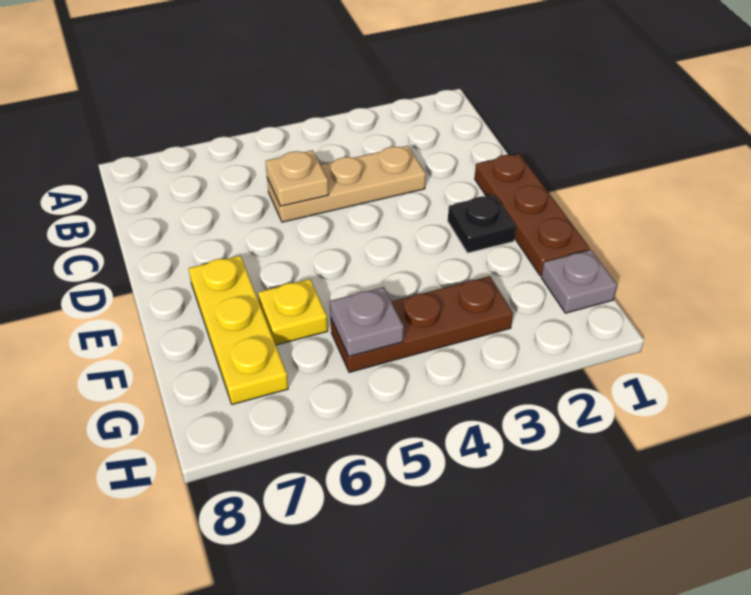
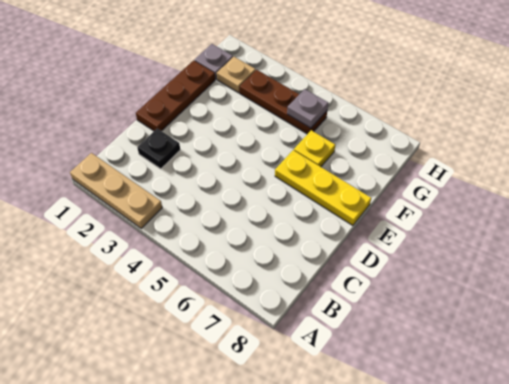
tan plate C3:C5 level 1 -> tan plate A1:A3 level 1
tan plate C5 level 2 -> tan plate G2 level 1
black plate E2 level 1 -> black plate C2 level 1
yellow plate E7:G7 level 1 -> yellow plate E6:E8 level 1

